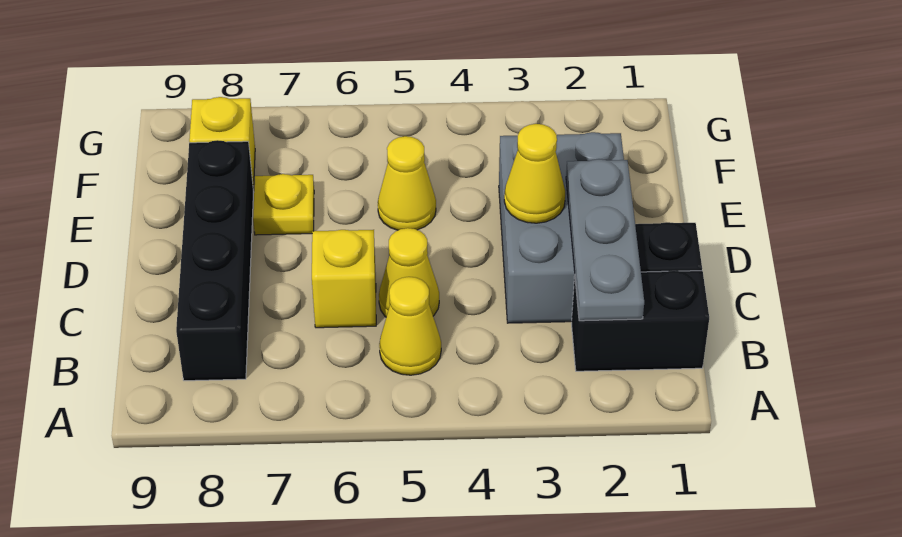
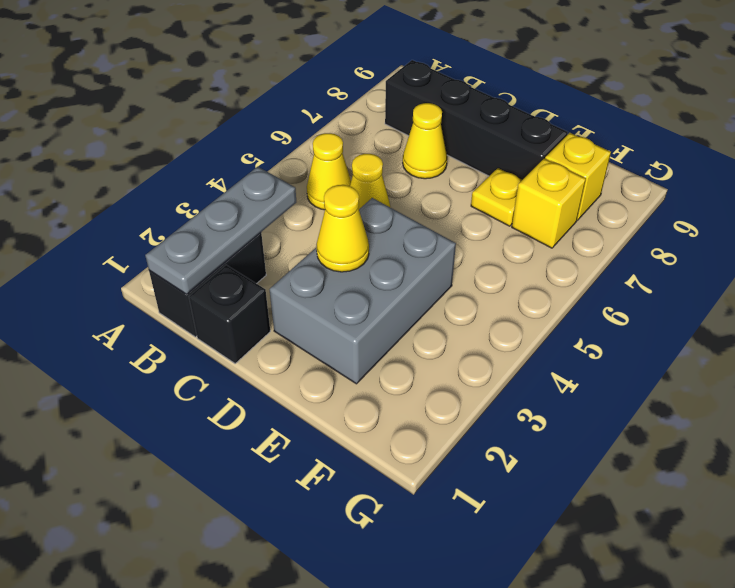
grey plate B2:D2 level 2 -> grey plate B1:B3 level 2
grey brick C2:E3 level 1 -> grey brick D2:E4 level 1
yellow brick C6 level 1 -> yellow brick F7 level 1
yellow cone E5 level 1 -> yellow cone C7 level 1

